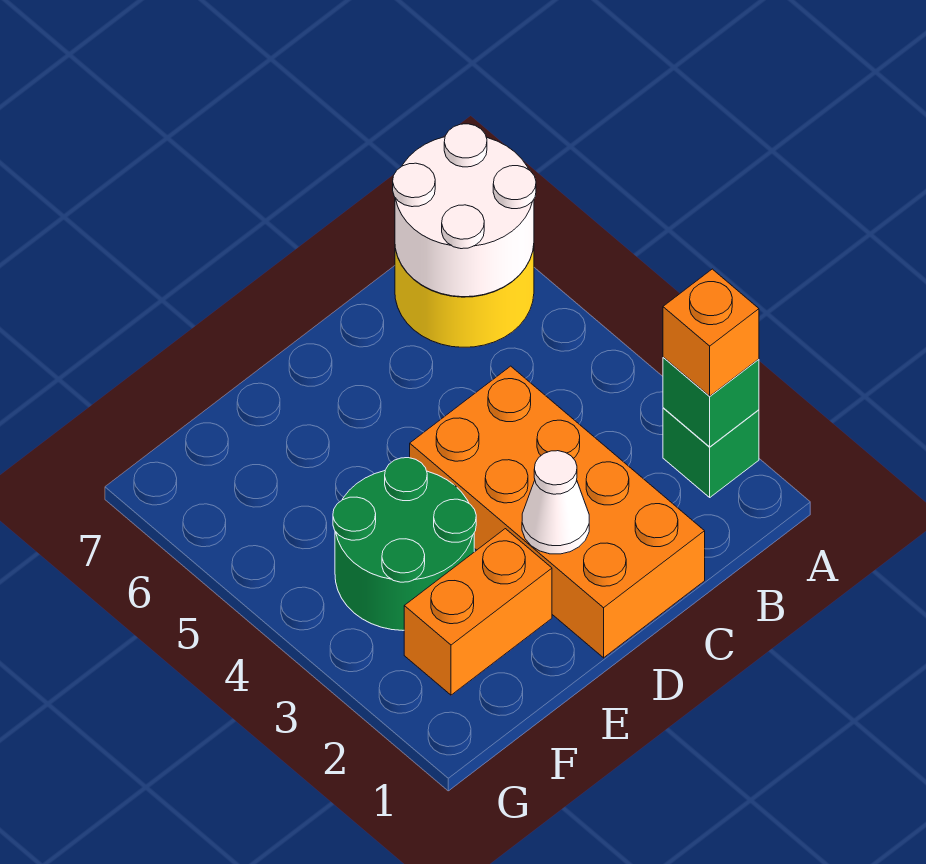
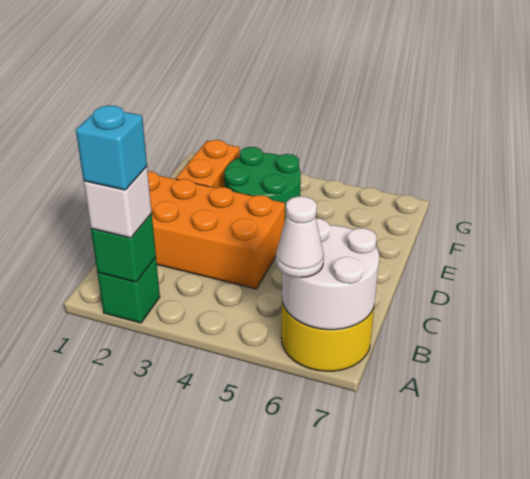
orange brick A2 level 3 -> white brick A2 level 3
none -> cyan brick A2 level 4
white cone D2 level 2 -> white cone A6 level 3

